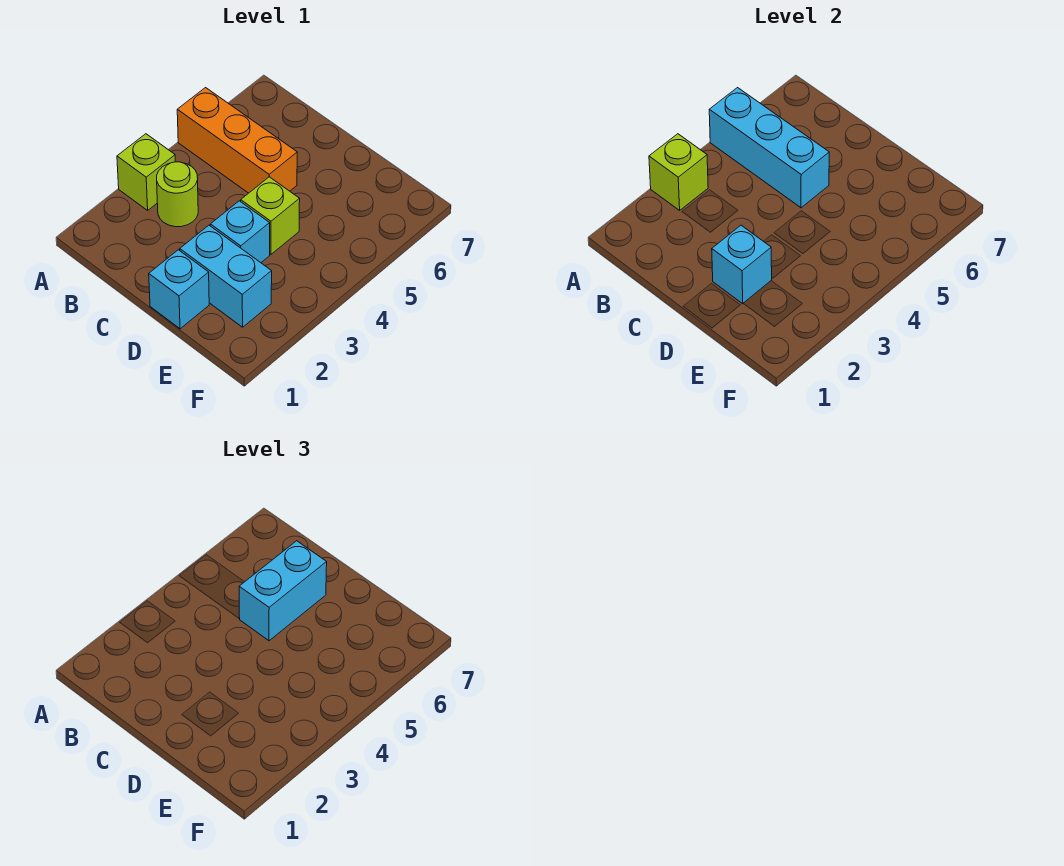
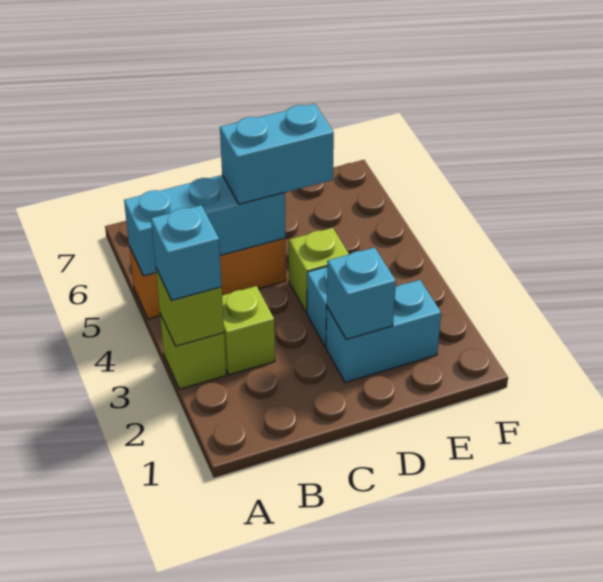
lime round brick B3 level 1 -> lime brick B3 level 1
cyan brick C5:C6 level 3 -> cyan brick C5:D5 level 3
cyan brick D1 level 1 -> cyan brick A3 level 3

